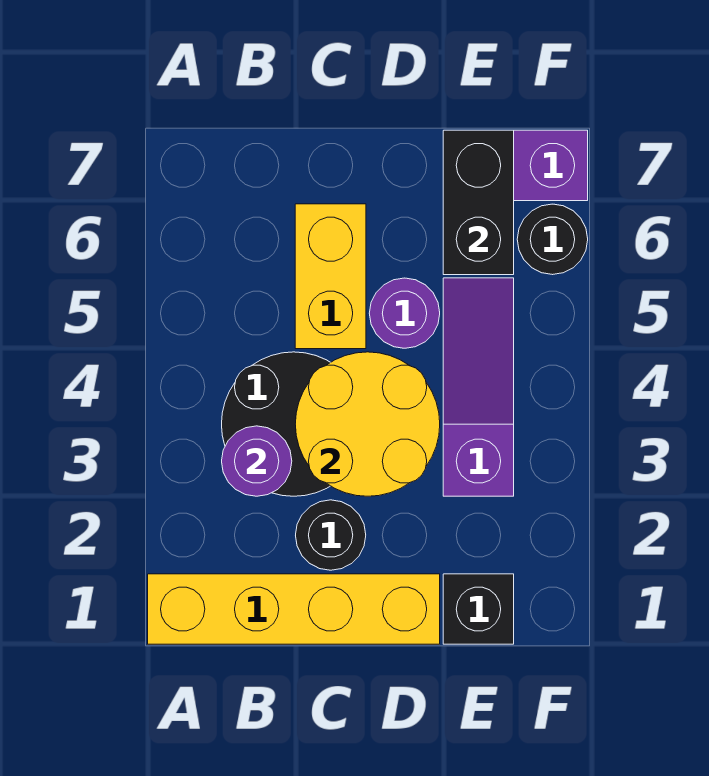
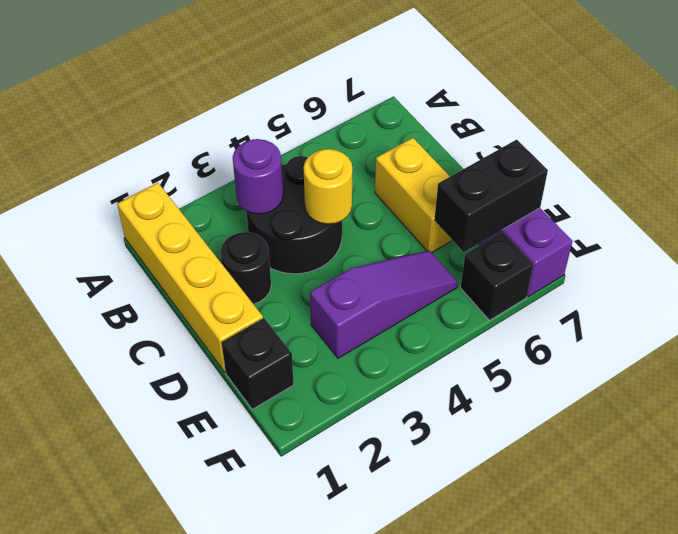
yellow round brick C3:D4 level 2 -> yellow round brick C4 level 2
yellow brick C5:C6 level 1 -> yellow brick C6:D6 level 1
purple round brick D5 level 1 -> none
black round brick F6 level 1 -> black brick F6 level 1

